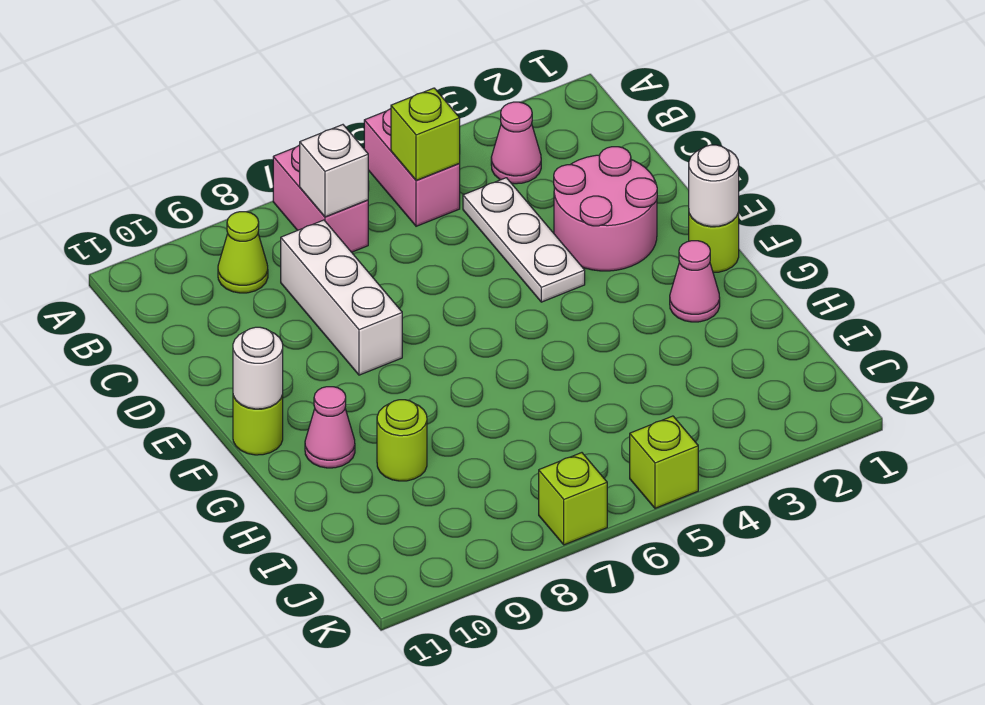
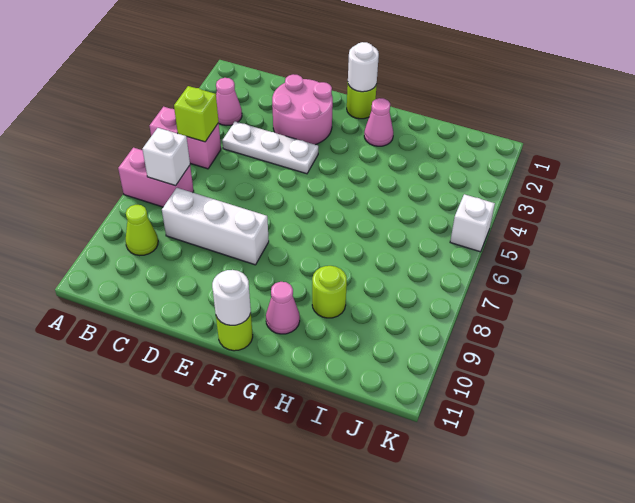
lime brick K5 level 1 -> white brick K5 level 1
lime brick K7 level 1 -> none

